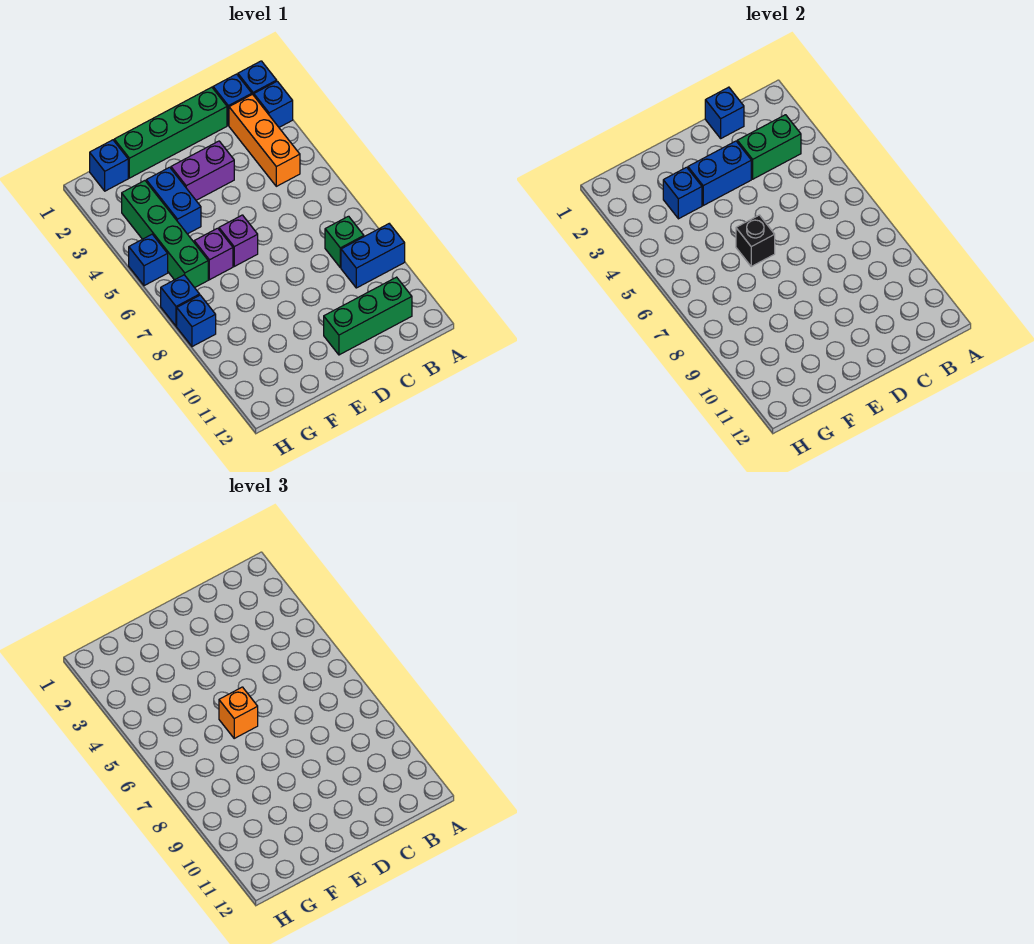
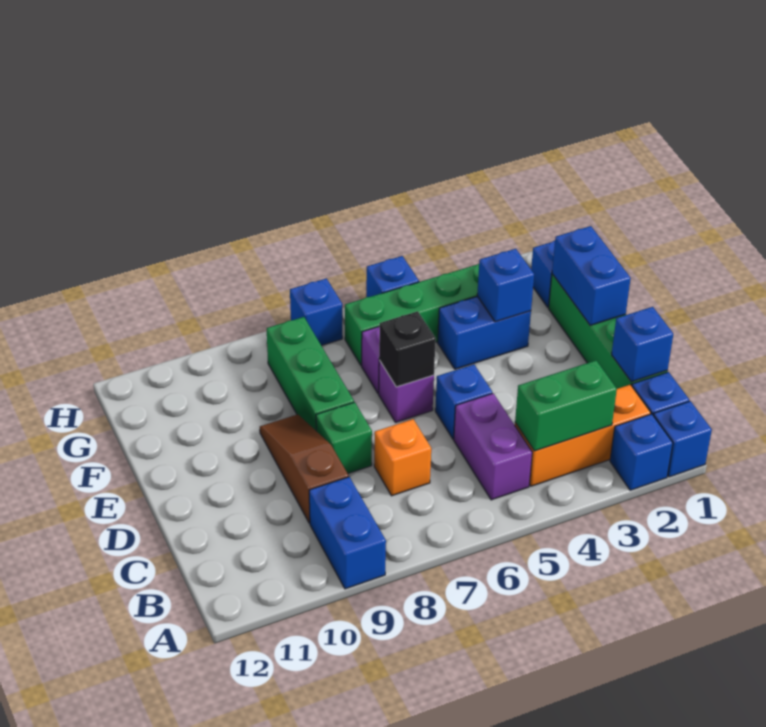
green brick B3:C3 level 2 -> green brick B3:B4 level 2
green brick B8 level 1 -> green brick D8 level 1
green brick B11:D11 level 1 -> green brick E8:G8 level 1
none -> brown slope C9:E9 level 1 top C
purple brick D3:E3 level 1 -> purple brick B5:C5 level 1
blue brick D3:E3 level 2 -> blue brick E1:F1 level 2
orange brick E6 level 3 -> orange brick C7 level 1
blue brick H8 level 1 -> blue brick D5 level 1

